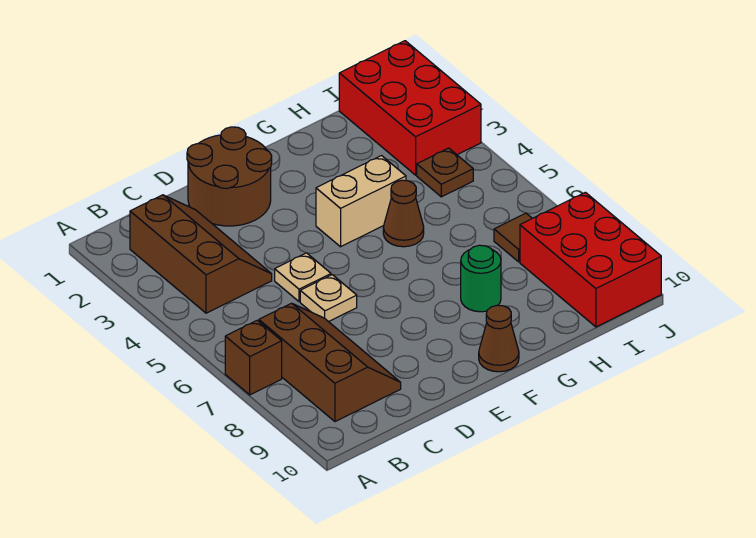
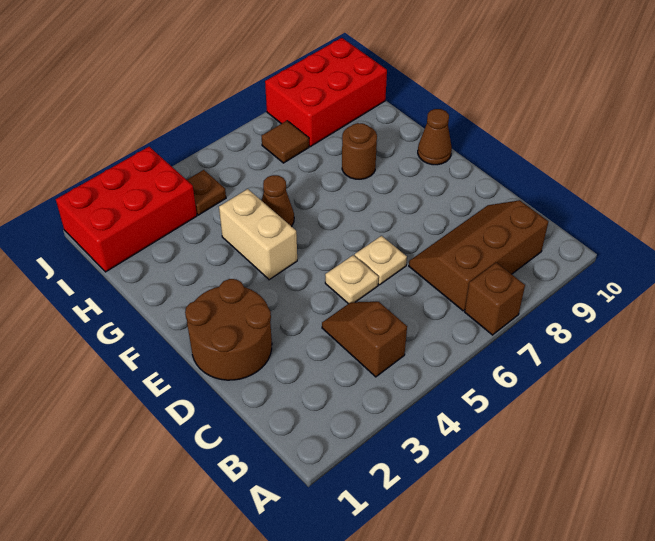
brown slope B2:C4 level 1 top B -> brown slope B4:C4 level 1 top B
green round brick G8 level 1 -> brown round brick G8 level 1

